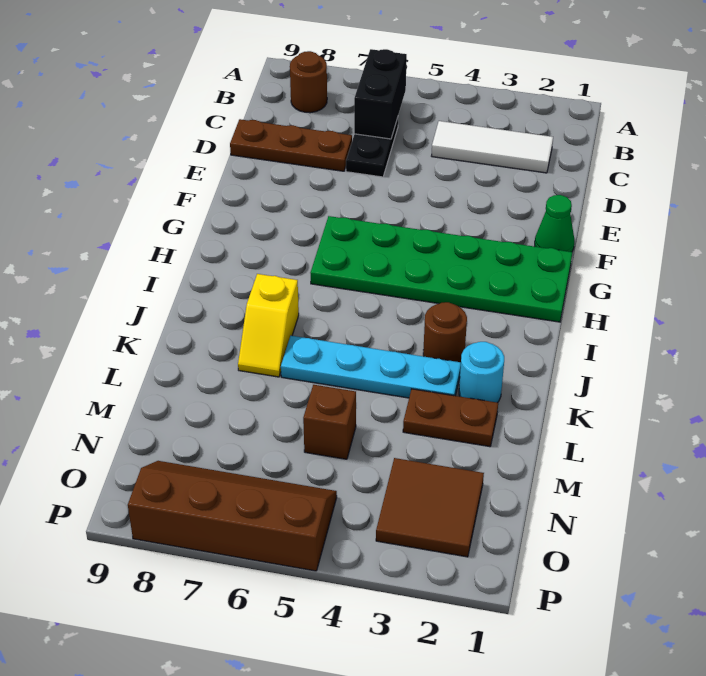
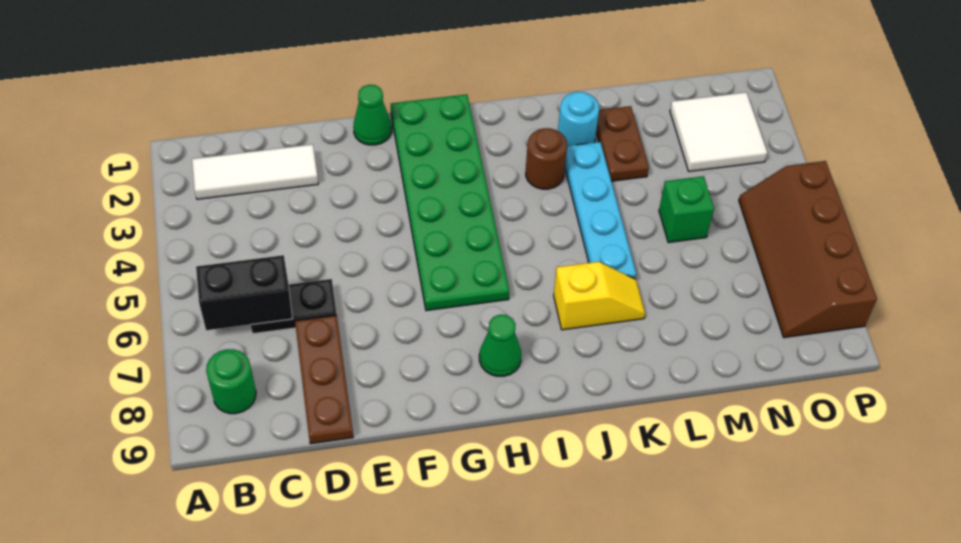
brown round brick B8 level 1 -> green round brick B8 level 1
white tile C2:C4 level 1 -> white tile B2:D2 level 1
none -> green cone H8 level 1
brown brick M5 level 1 -> green brick M5 level 1
brown tile N2:O3 level 1 -> white tile N2:O3 level 1

